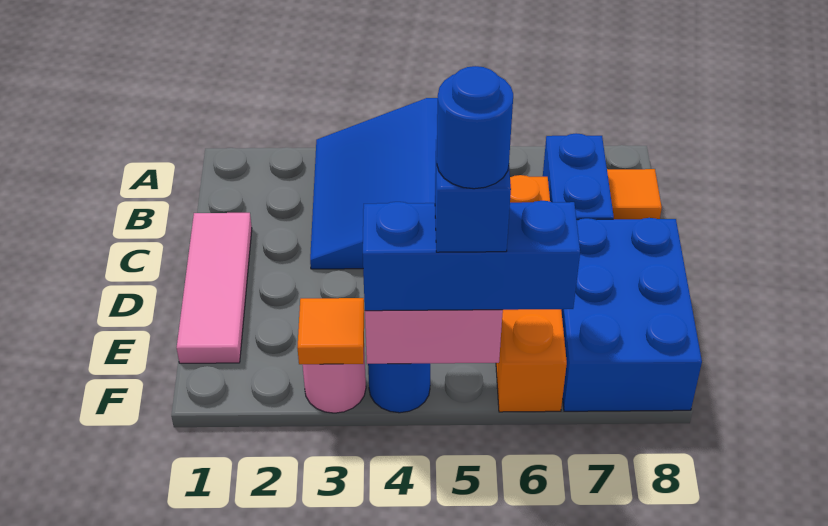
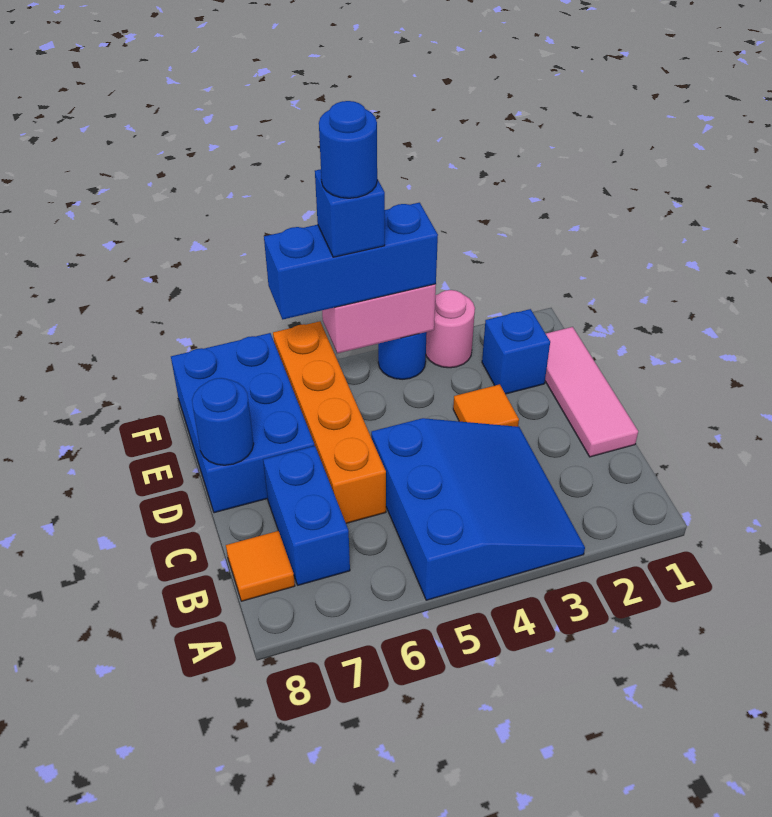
none -> blue round brick D8 level 2
none -> blue brick E2 level 1
orange tile F3 level 2 -> orange tile D3 level 1

